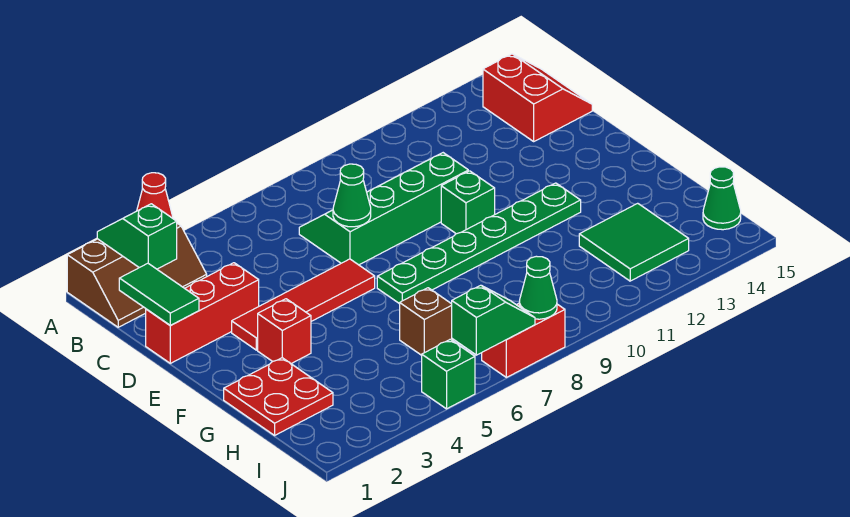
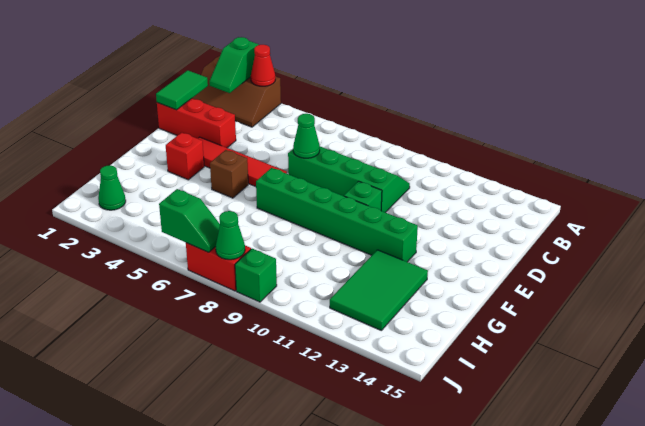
green slope A2:B2 level 2 top B -> green slope A2:B2 level 2 top A
red slope B14:C15 level 1 top 14 -> none
green plate F7:F12 level 1 -> green brick F7:F12 level 1
red plate G1:H2 level 1 -> none
brown brick H6 level 1 -> brown brick F5 level 1
green tile H12:I13 level 1 -> green tile G12:I13 level 1
green cone I15 level 1 -> green cone I2 level 1
green brick J5 level 1 -> green brick J9 level 1

